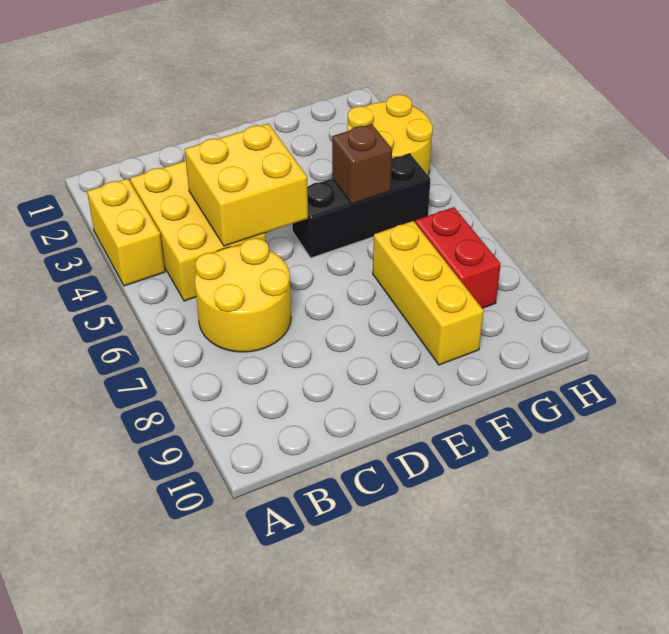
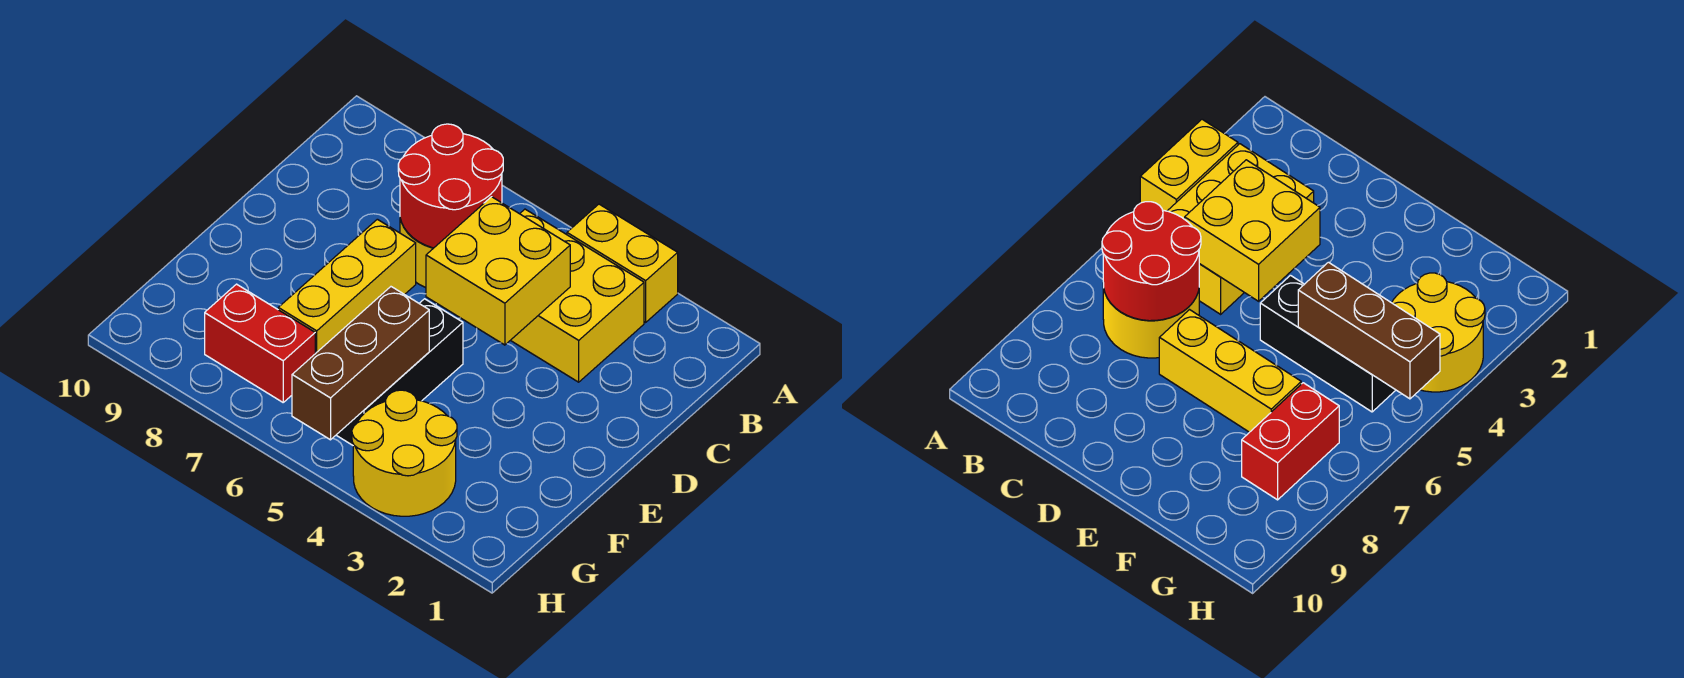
none -> red round brick B6:C7 level 2
brown brick F5 level 2 -> brown brick F5:H5 level 2
yellow brick F7:F9 level 1 -> yellow brick D7:F7 level 1

